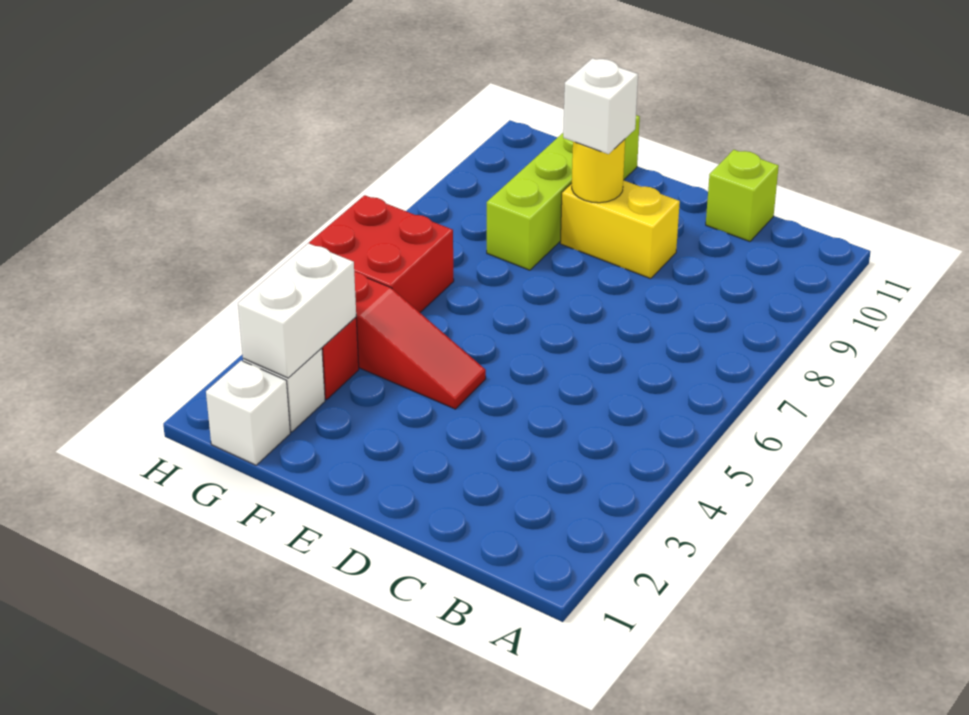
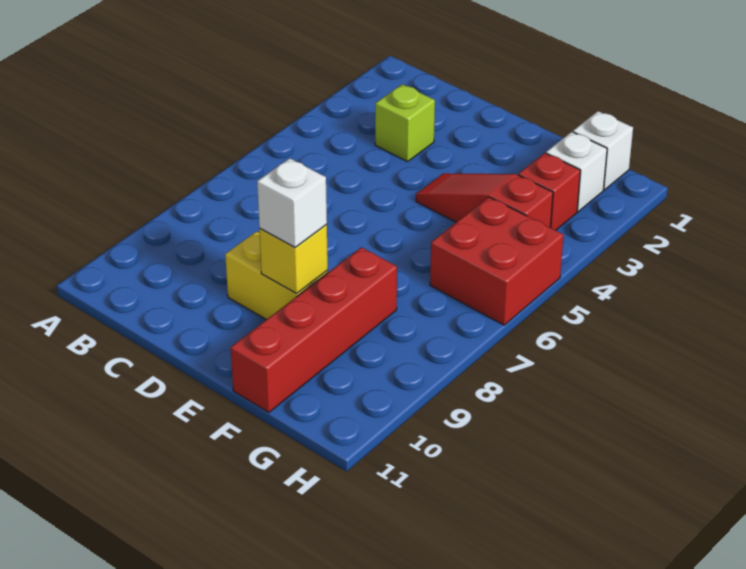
lime brick C11 level 1 -> lime brick C3 level 1
yellow round brick E9 level 2 -> yellow brick E9 level 2
lime brick F8:F11 level 1 -> red brick F8:F11 level 1
white brick G2:G3 level 2 -> none

